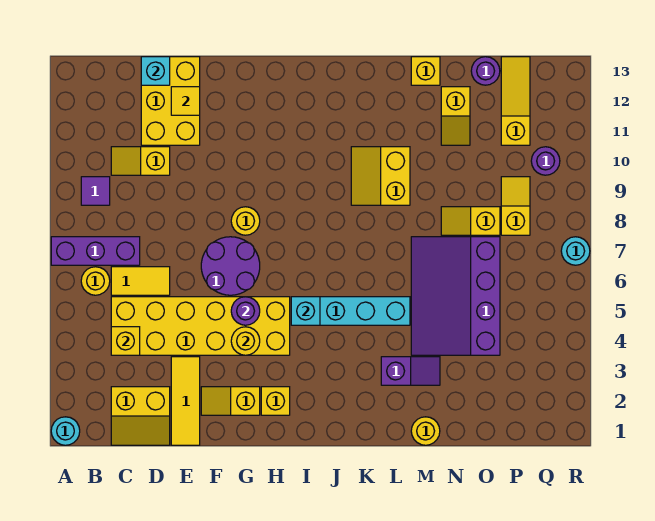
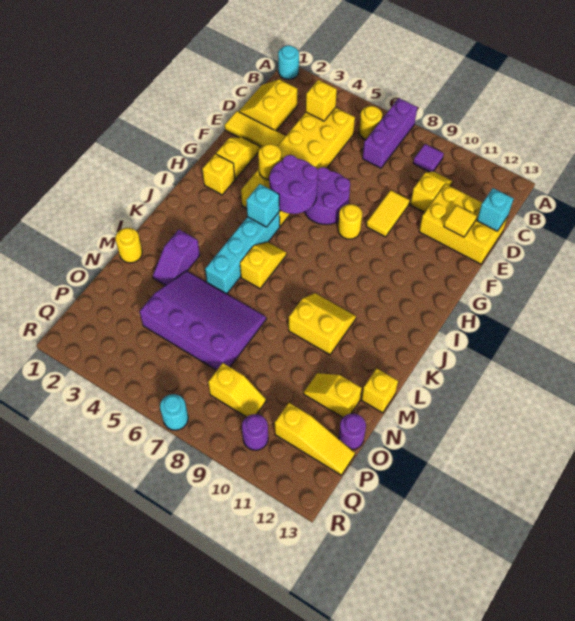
yellow tile C6:D6 level 1 -> yellow tile E9:F9 level 1
purple round brick G5 level 2 -> purple round brick G5:H6 level 2
yellow slope N8:O8 level 1 top O -> yellow slope J6:K6 level 1 top K

